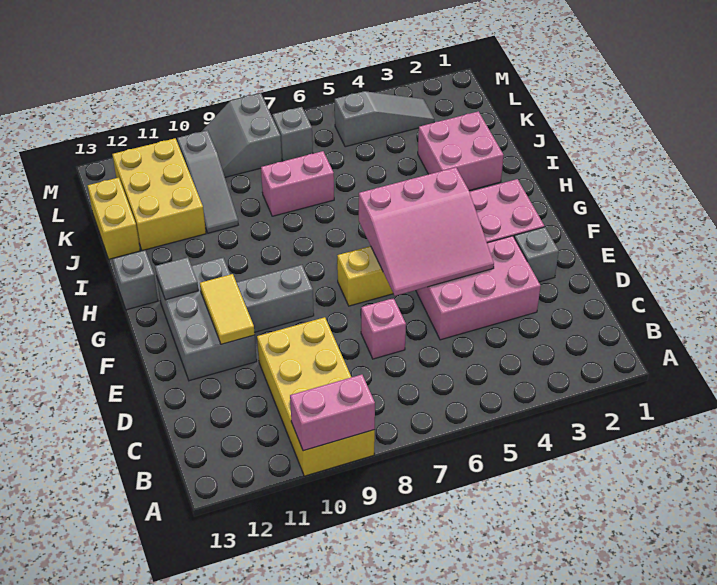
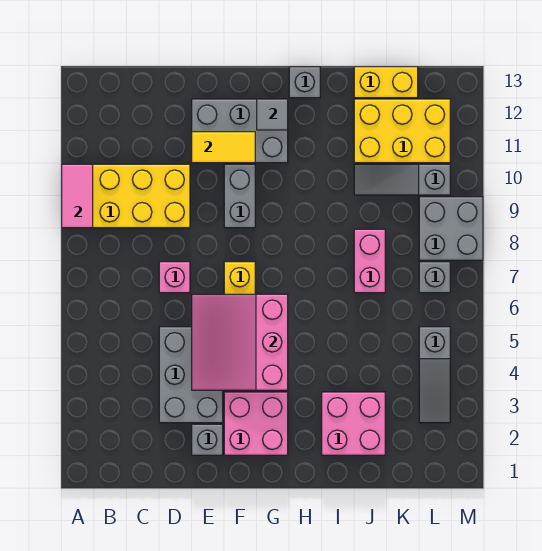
pink brick A9:A10 level 2 -> pink tile A9:A10 level 2
pink brick D3:E5 level 1 -> grey brick D3:E5 level 1
grey slope L8:M9 level 1 top 8 -> grey brick L8:M9 level 1

